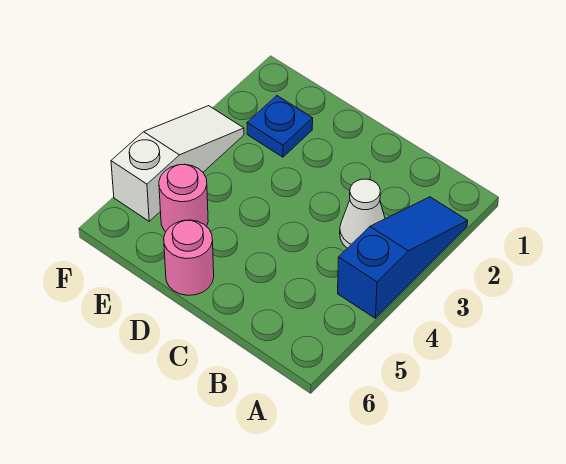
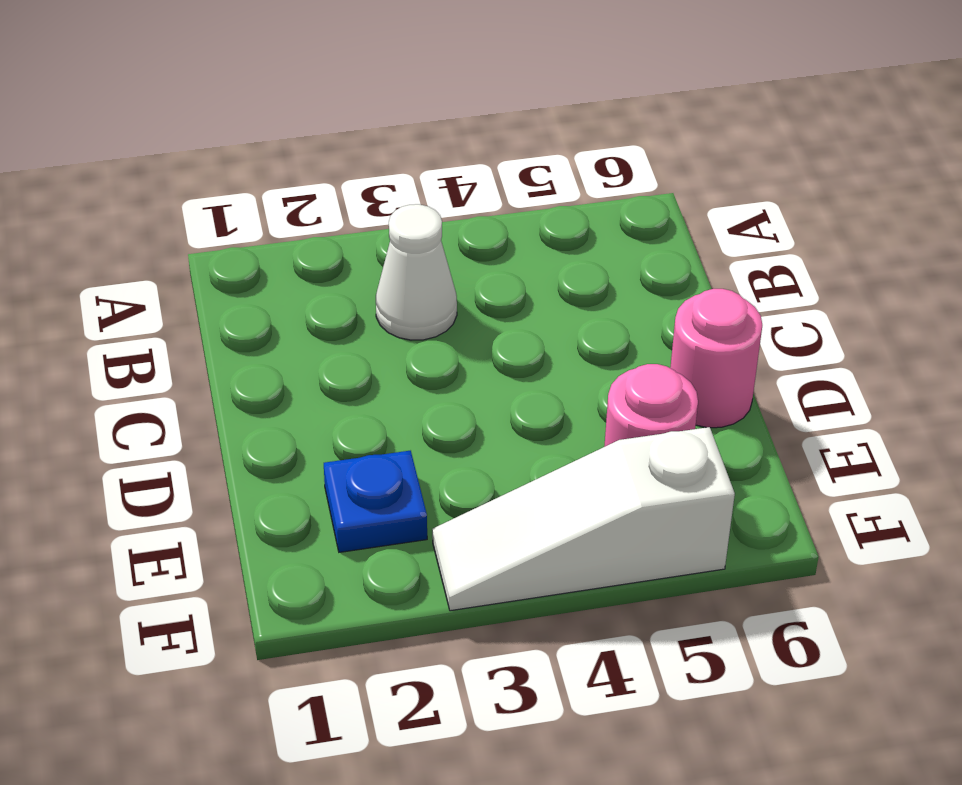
blue slope A2:A4 level 1 top 4 -> none

